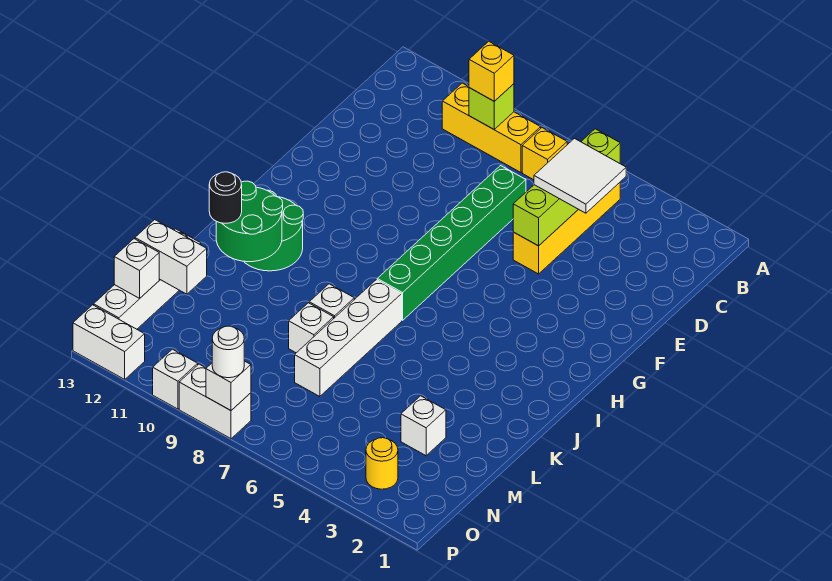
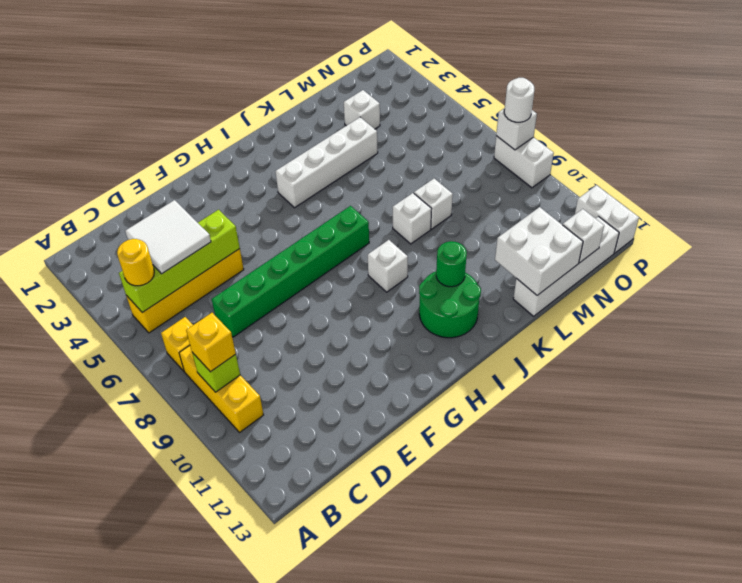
white brick J7:M7 level 1 -> white brick I4:L4 level 1
green round brick J11:K12 level 2 -> green round brick J11 level 2
black round brick K12 level 3 -> none
white brick M12:M13 level 2 -> white brick L12:M13 level 2
yellow round brick O3 level 1 -> yellow round brick B5 level 3
white brick P10 level 1 -> white brick I9 level 1

